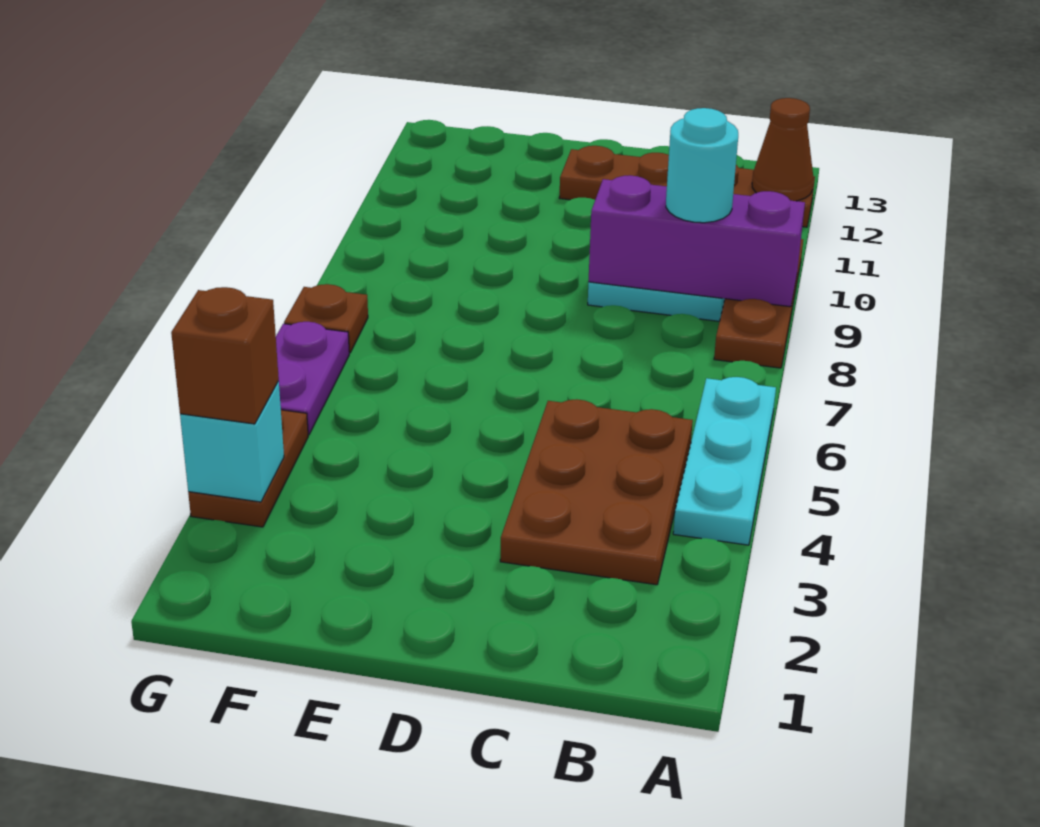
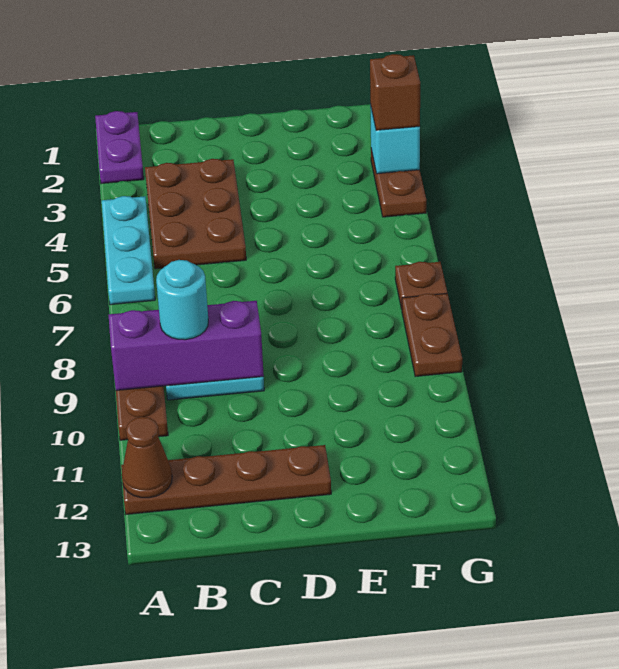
purple plate G5:G6 level 1 -> purple plate A1:A2 level 1
none -> brown plate G8:G9 level 1

